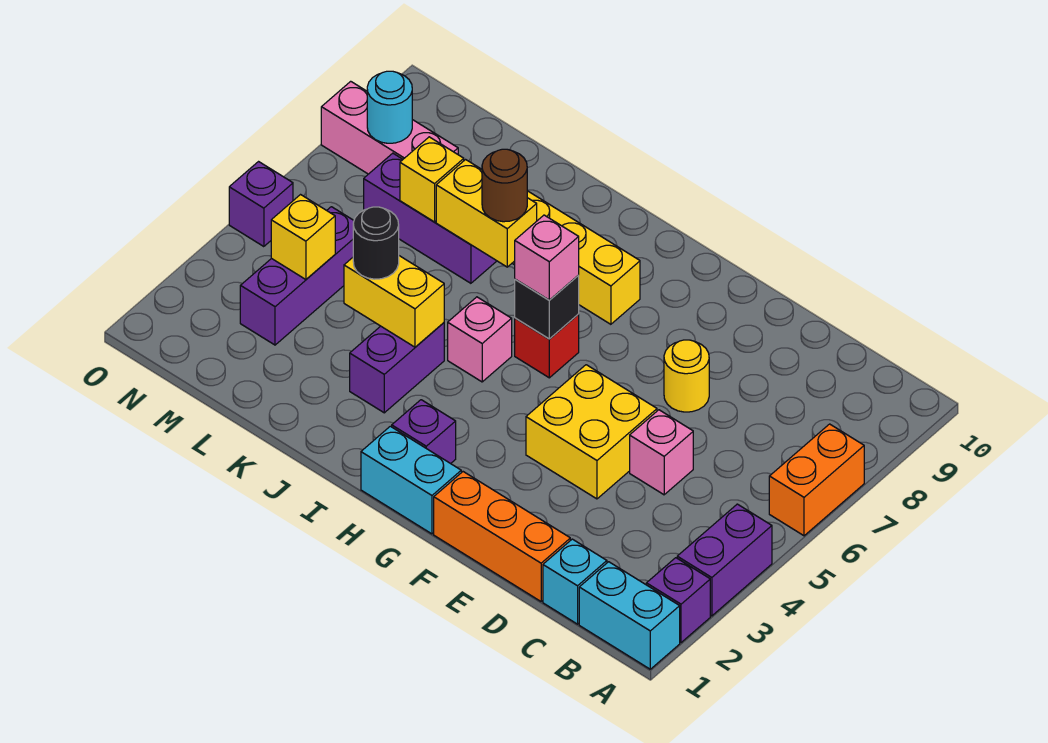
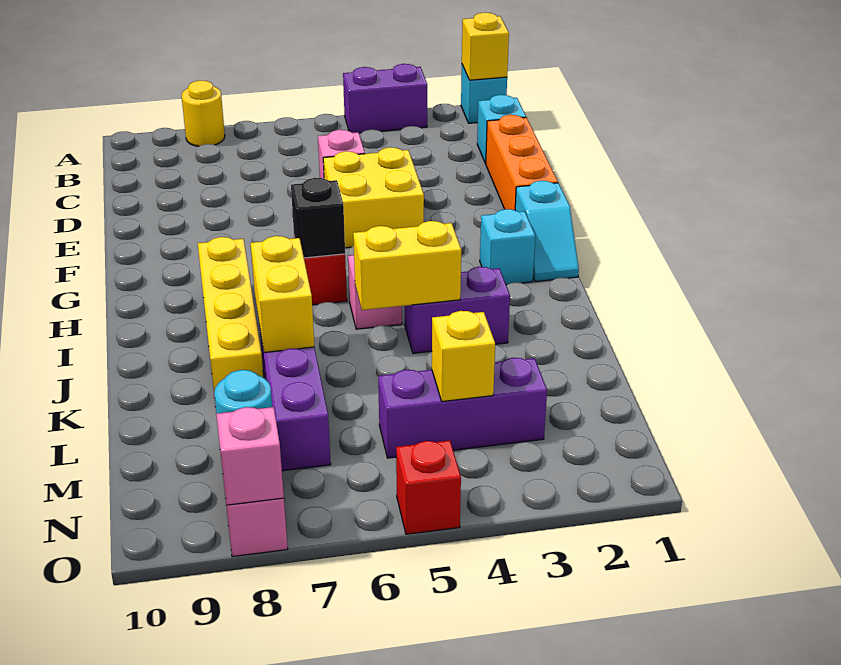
cyan brick A1:B1 level 1 -> cyan brick A1 level 1
purple brick A2 level 1 -> none
orange brick A6:A7 level 1 -> none
yellow round brick E7 level 1 -> yellow round brick A8 level 1
cyan brick G1:H1 level 1 -> cyan slope G1:H1 level 1 top G
purple brick H2 level 1 -> cyan brick H2 level 1
pink brick H6 level 3 -> pink brick O8 level 2
yellow brick J4:K4 level 2 -> yellow brick J4:J5 level 2
brown round brick J7 level 3 -> none
black round brick K4 level 3 -> none
yellow brick L7 level 2 -> yellow brick A1 level 2
purple brick O5 level 1 -> red brick O5 level 1

